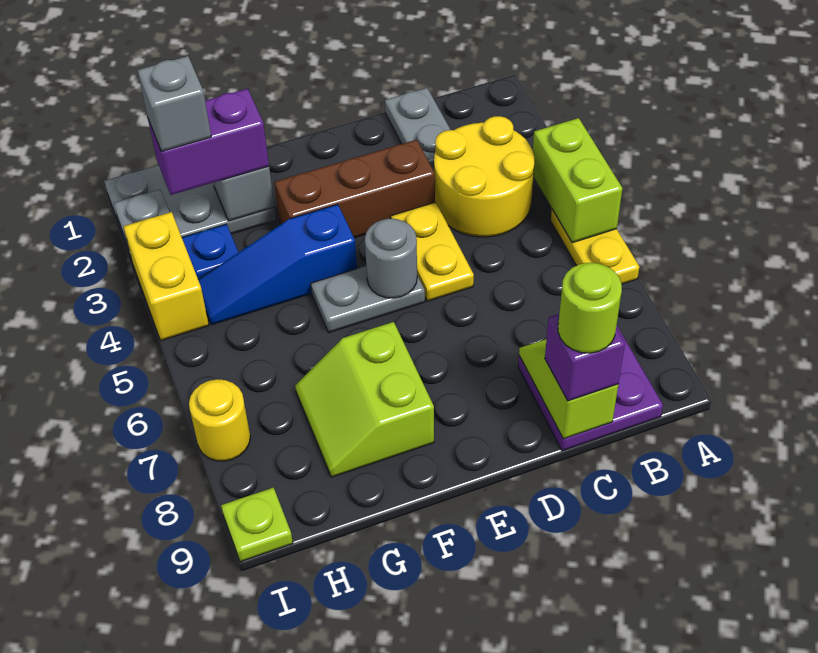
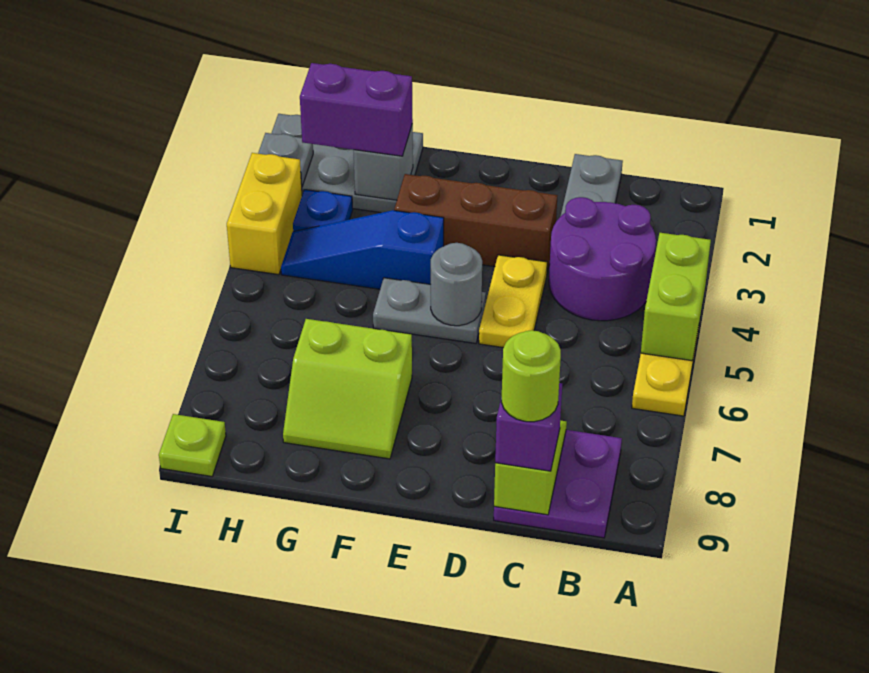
yellow round brick B3:C4 level 1 -> purple round brick B3:C4 level 1
lime slope F7:G8 level 1 top F -> lime slope F7:G8 level 1 top 7
grey brick H2 level 4 -> none
yellow round brick I7 level 1 -> none

